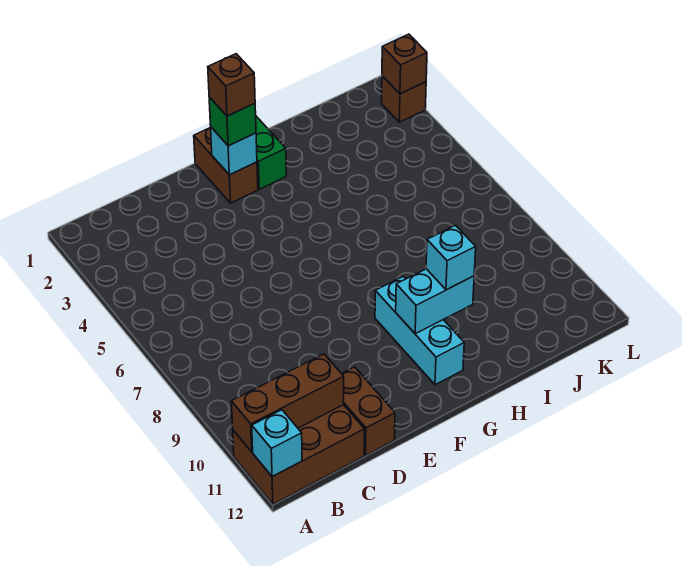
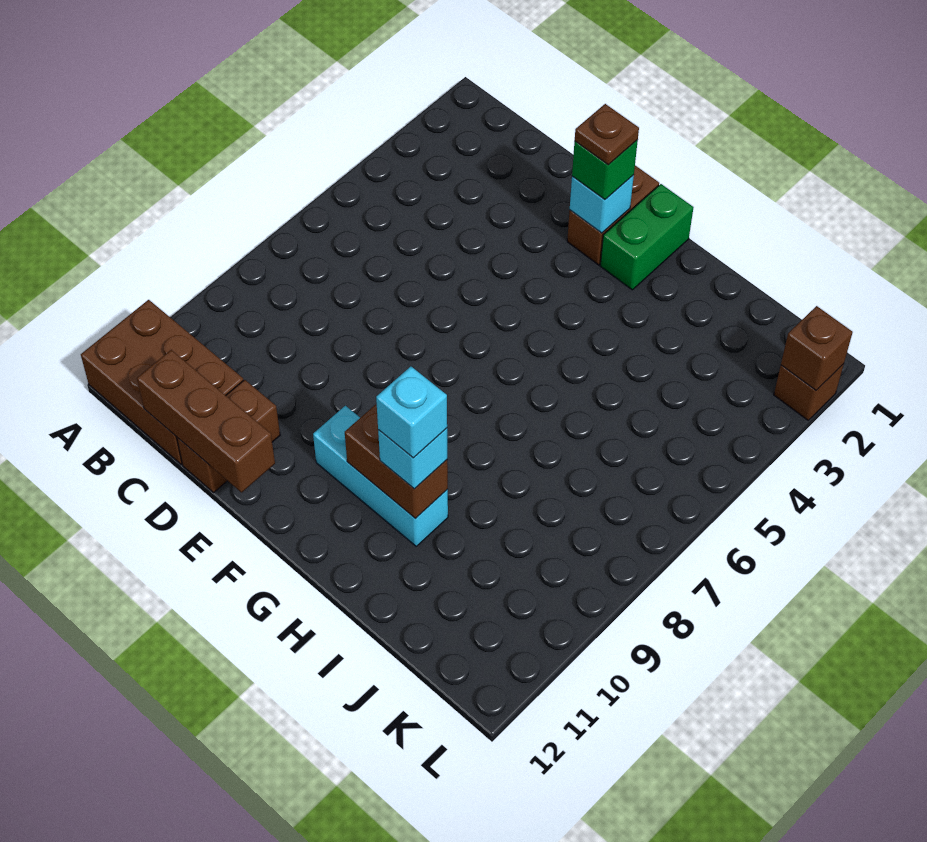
brown brick A11:C11 level 2 -> brown brick C12:E12 level 2
cyan brick A12 level 2 -> cyan brick H10 level 4
brown brick F2 level 4 -> brown plate F2 level 4
cyan brick G9:G11 level 1 -> cyan brick F10:H10 level 1
cyan brick G10:H10 level 2 -> brown brick G10:H10 level 2

